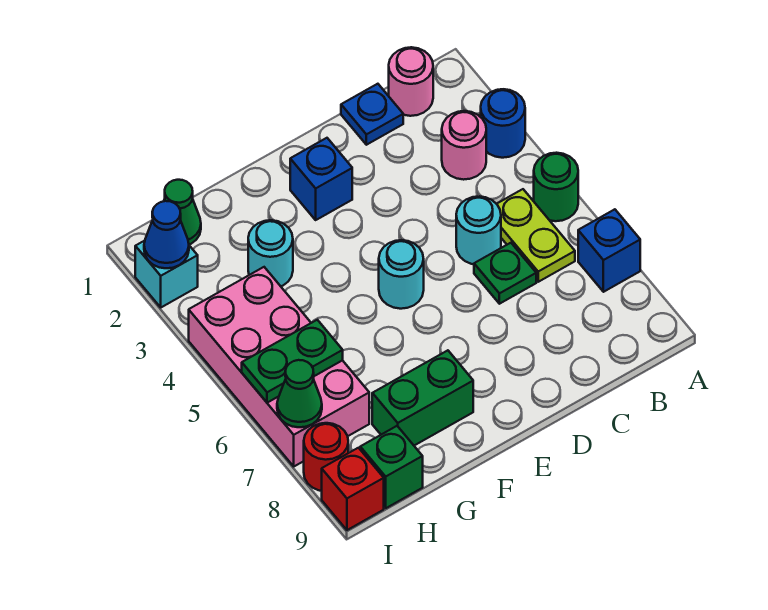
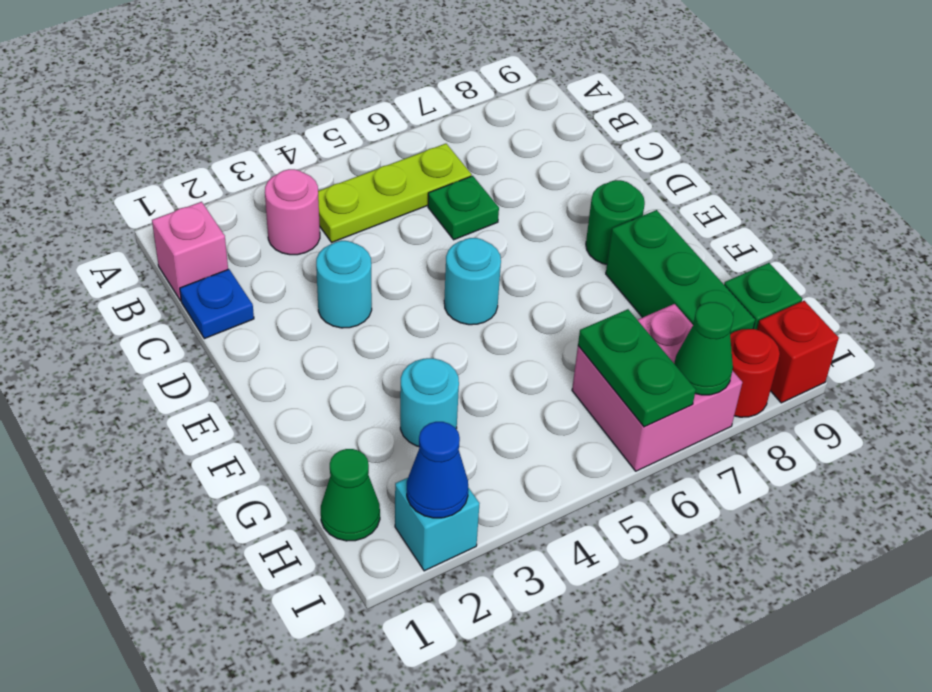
blue round brick A3 level 1 -> none
green round brick A5 level 1 -> green round brick E8 level 1
blue brick A7 level 1 -> none
pink round brick B1 level 1 -> pink brick B1 level 1
lime plate B5:B6 level 1 -> lime plate B4:B6 level 1
cyan round brick C5 level 1 -> cyan round brick D3 level 1
blue brick E2 level 1 -> none
green brick F8:G8 level 1 -> green brick F8:H8 level 1
pink brick H4:I7 level 1 -> pink brick H6:I7 level 1

